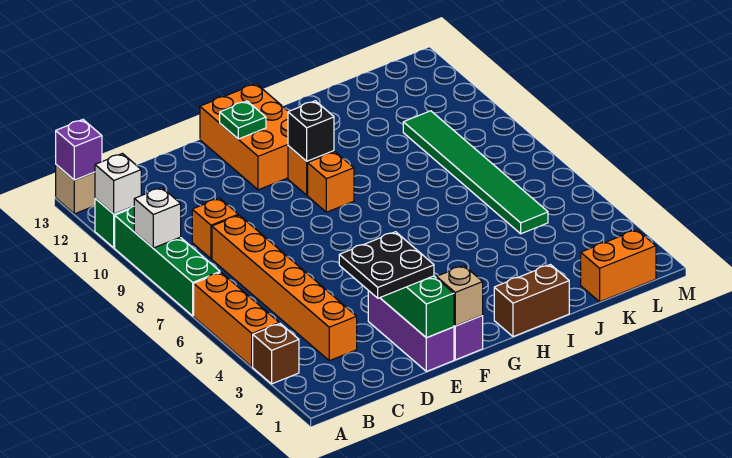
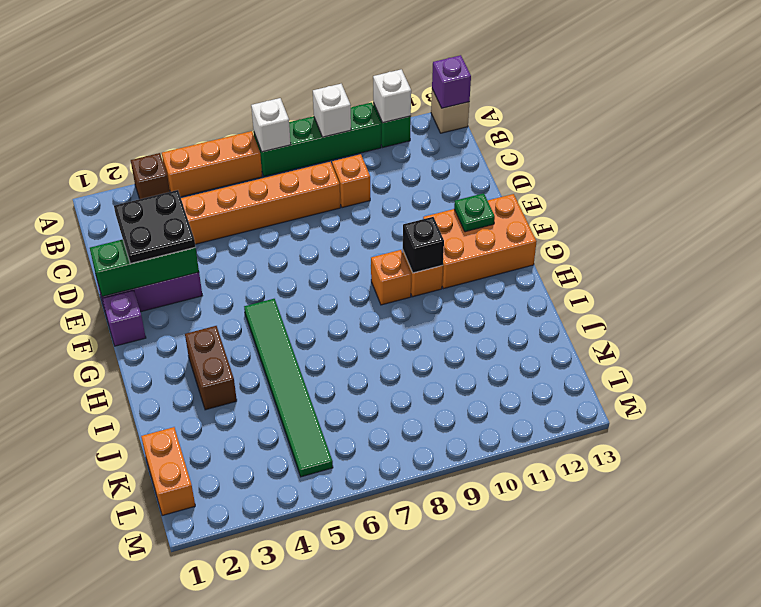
none -> white brick A7 level 2
tan brick F1 level 2 -> none
brown brick H1:I1 level 1 -> brown brick H3:I3 level 1
green tile K5:K10 level 1 -> green tile G5:L5 level 1

